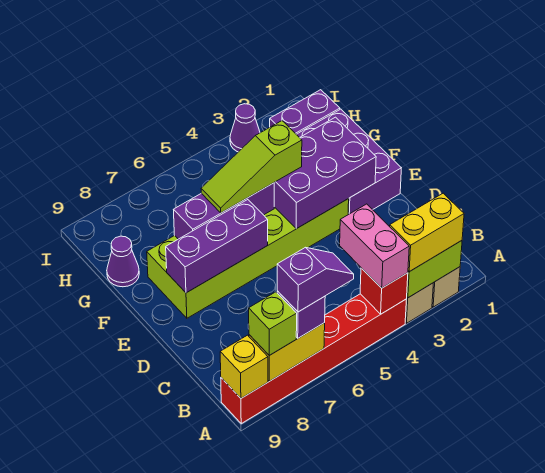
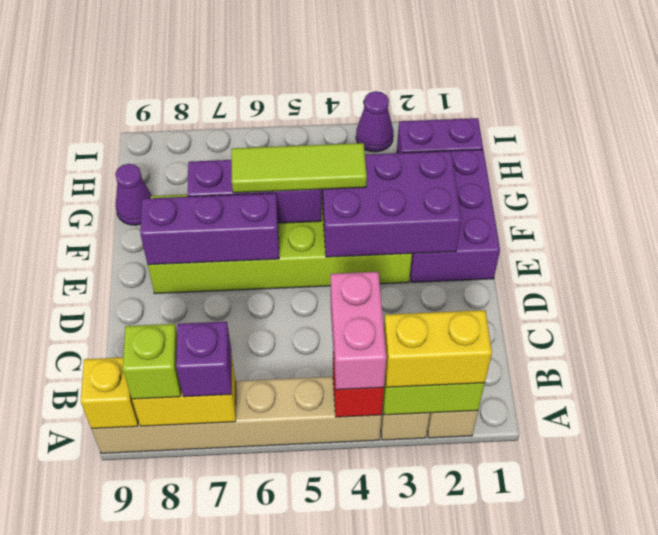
red brick A4:A9 level 1 -> tan brick A4:A9 level 1
purple slope A6:A7 level 4 top 7 -> none
lime slope F4:F6 level 3 top 4 -> lime tile F4:F6 level 3

